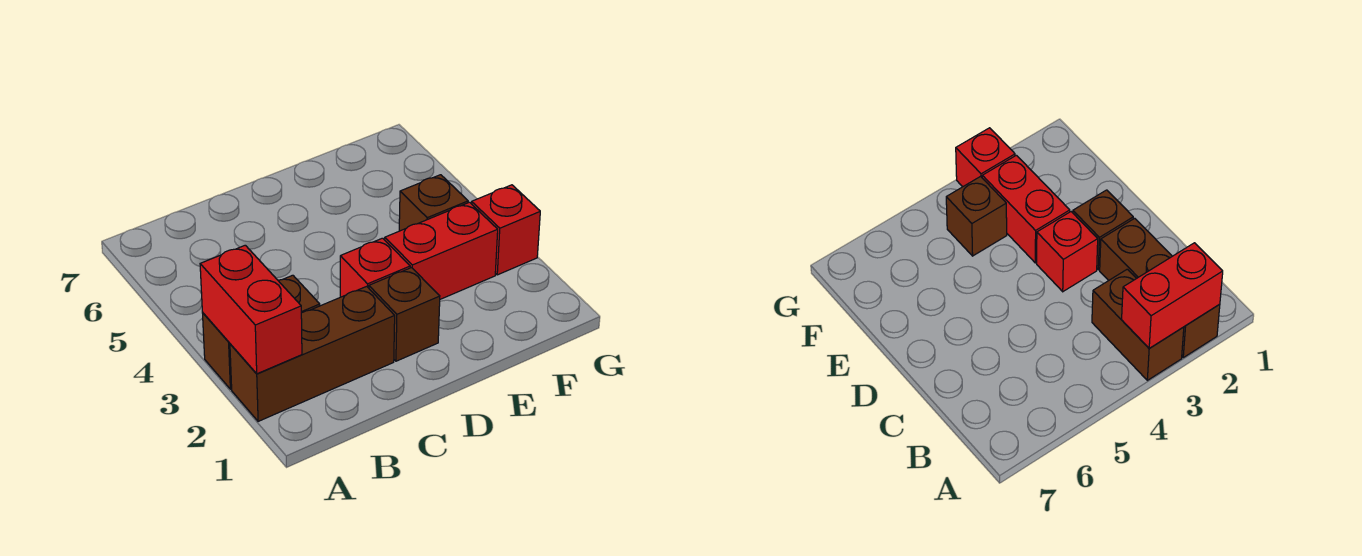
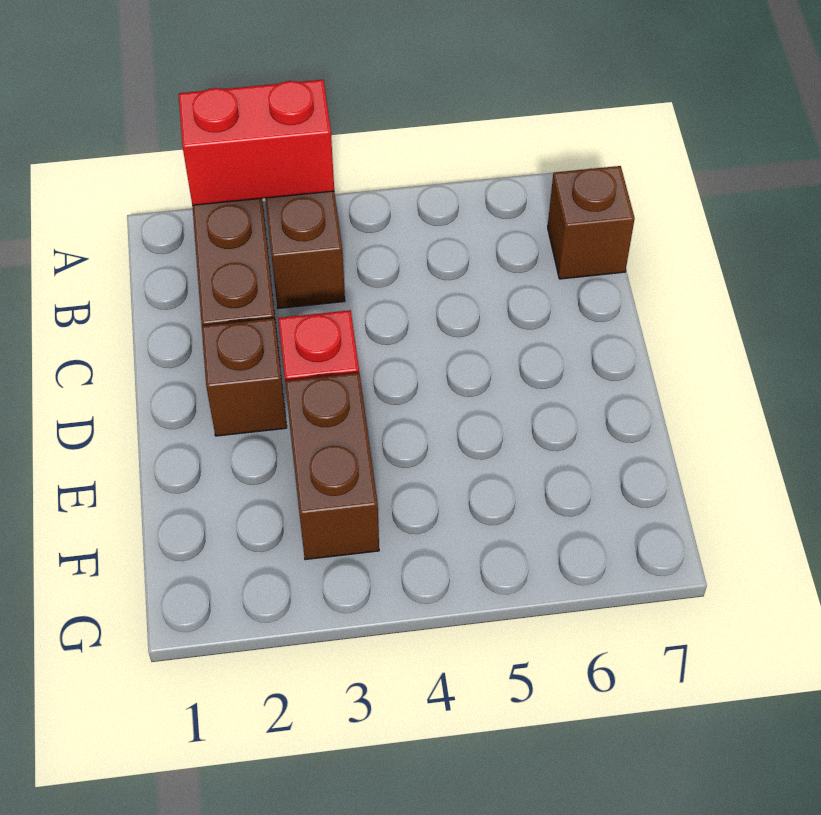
red brick E3:F3 level 1 -> brown brick E3:F3 level 1
brown brick F4 level 1 -> brown brick B7 level 1
red brick G3 level 1 -> none

